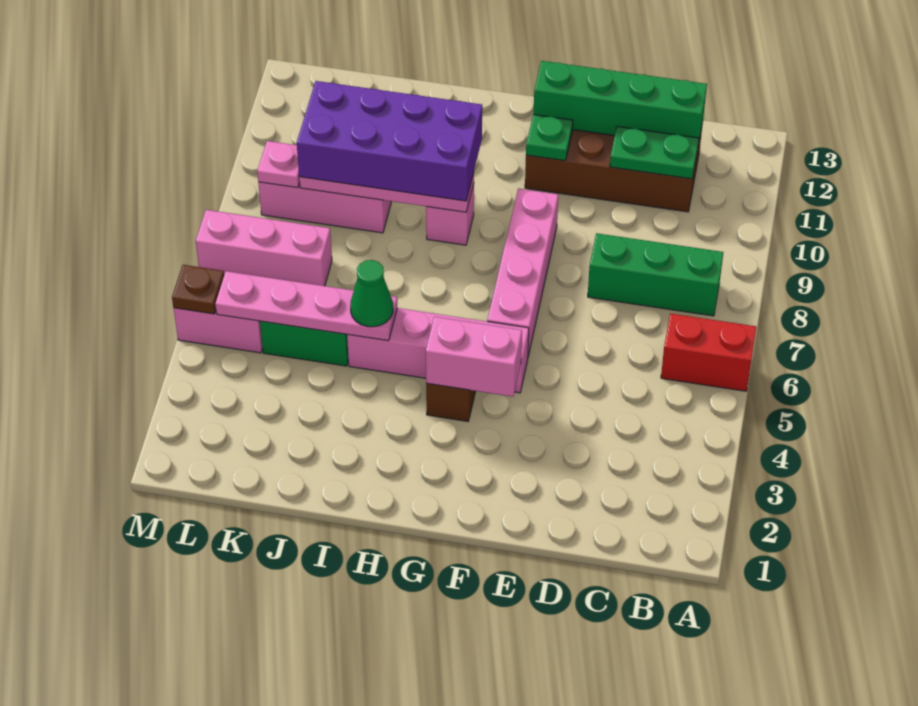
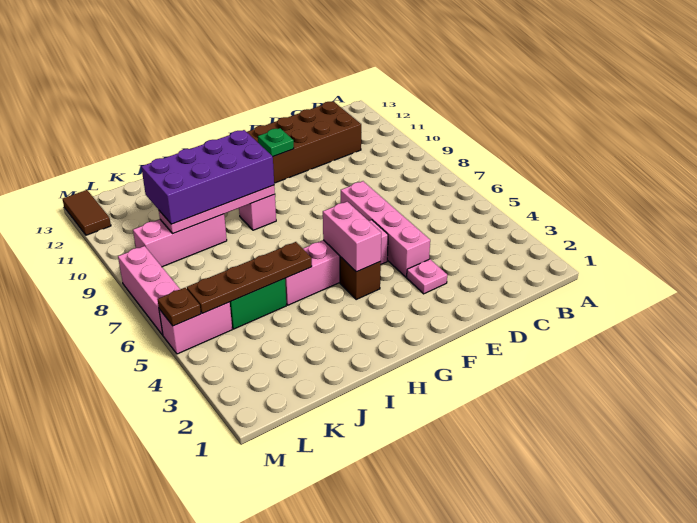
red brick A6:B6 level 1 -> none
green brick B8:D8 level 1 -> none
green plate C11:D11 level 2 -> none
green brick C12:F12 level 2 -> none
pink brick F4:G4 level 2 -> pink brick G4:G5 level 2
pink brick F6:F9 level 1 -> pink brick E4:E7 level 1
pink plate I5:L5 level 2 -> brown plate I5:L5 level 2
green cone I5 level 3 -> none
pink brick K7:M7 level 1 -> pink brick M6:M8 level 1
pink plate L9 level 2 -> pink plate E3 level 1
none -> brown tile M12:M13 level 1

